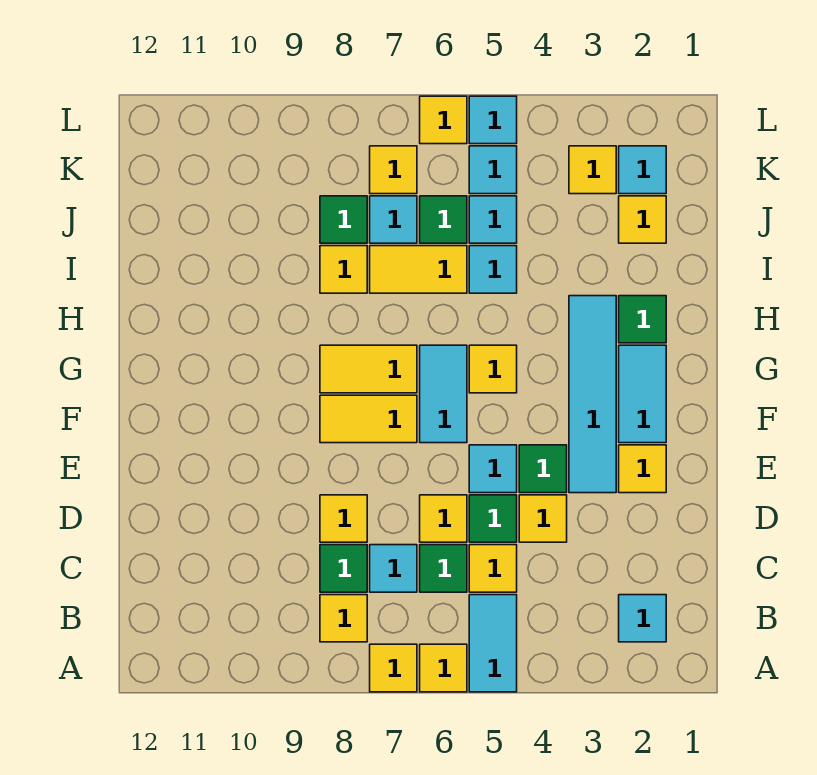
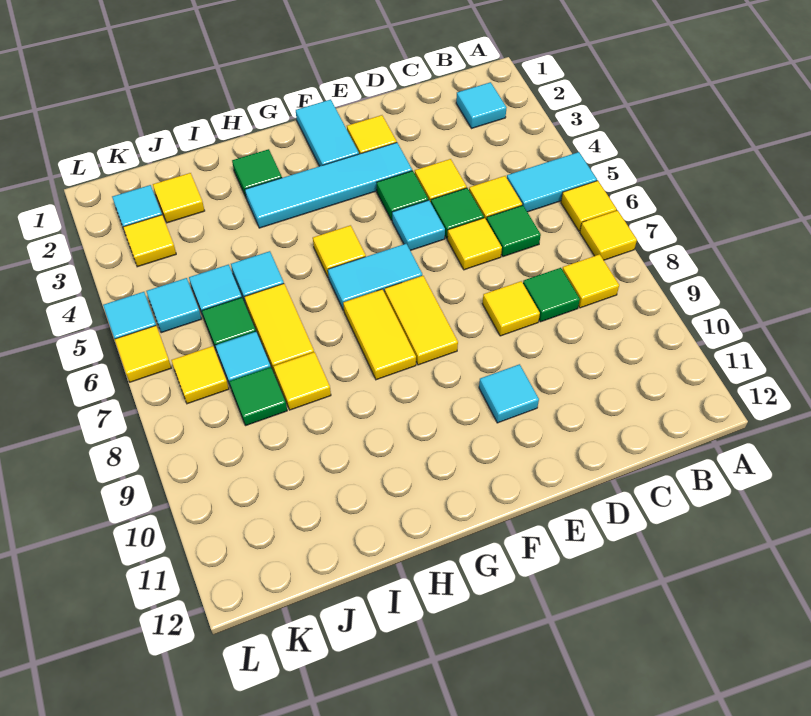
cyan tile C7 level 1 -> cyan tile E10 level 1
cyan tile F2:G2 level 1 -> cyan tile F1:F2 level 1

